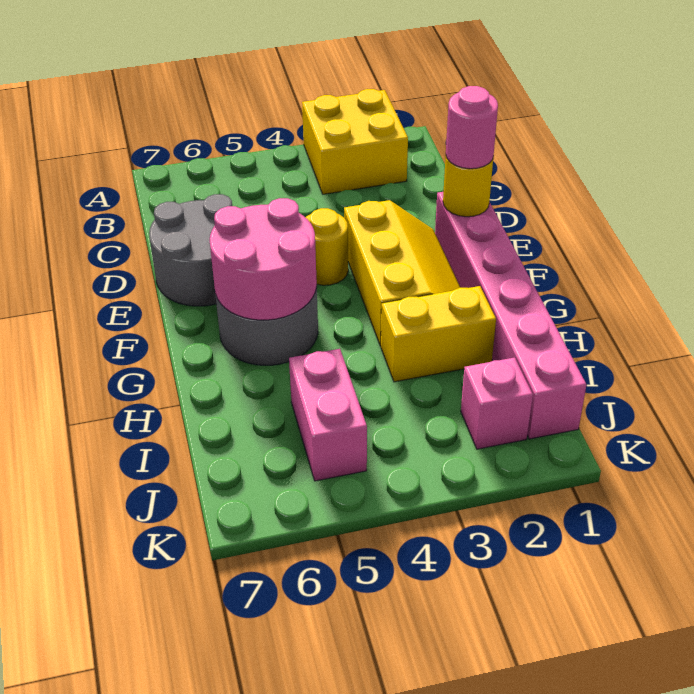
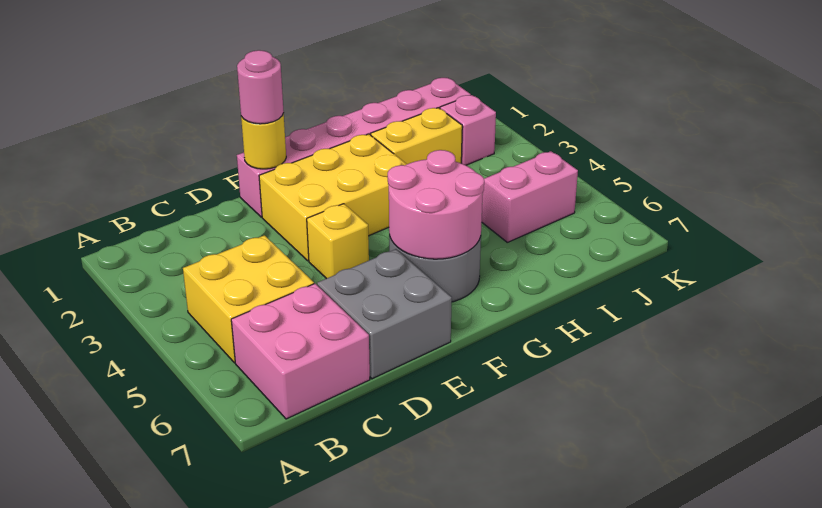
yellow brick A2:B3 level 1 -> yellow brick B4:C5 level 1
none -> pink brick B6:C7 level 1
grey round brick D6:E7 level 1 -> grey brick D6:E7 level 1
yellow slope E2:G3 level 1 top 3 -> yellow brick E2:G3 level 1
yellow round brick E4 level 1 -> yellow brick E4 level 1
yellow brick H2:H3 level 1 -> yellow brick H2:I2 level 1

